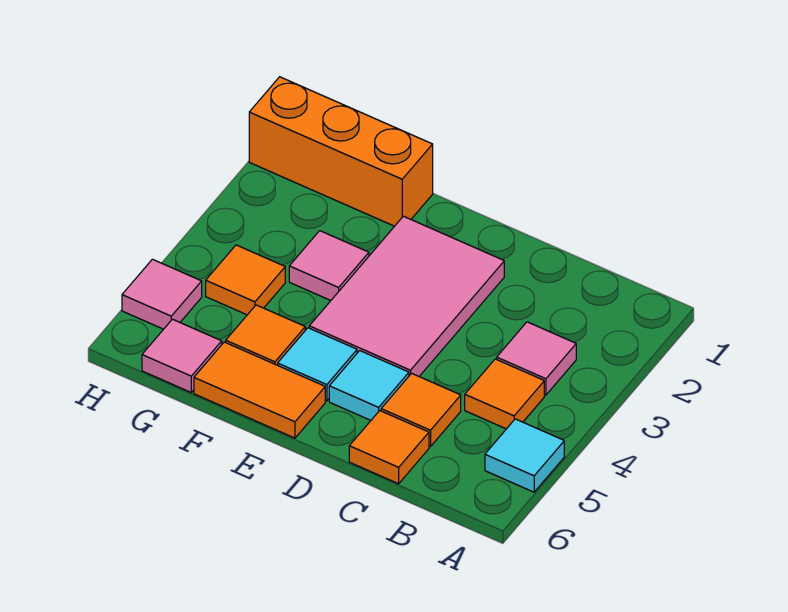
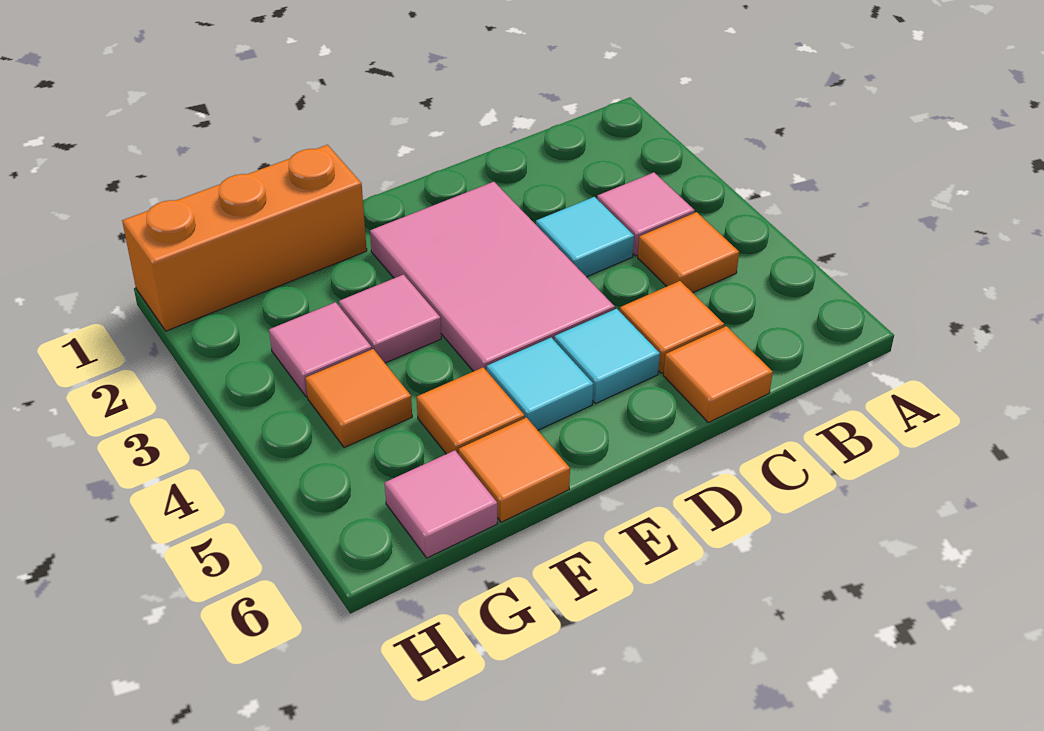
cyan tile A5 level 1 -> cyan tile C3 level 1
orange tile E6:F6 level 1 -> orange tile F6 level 1
pink tile H5 level 1 -> pink tile G3 level 1

